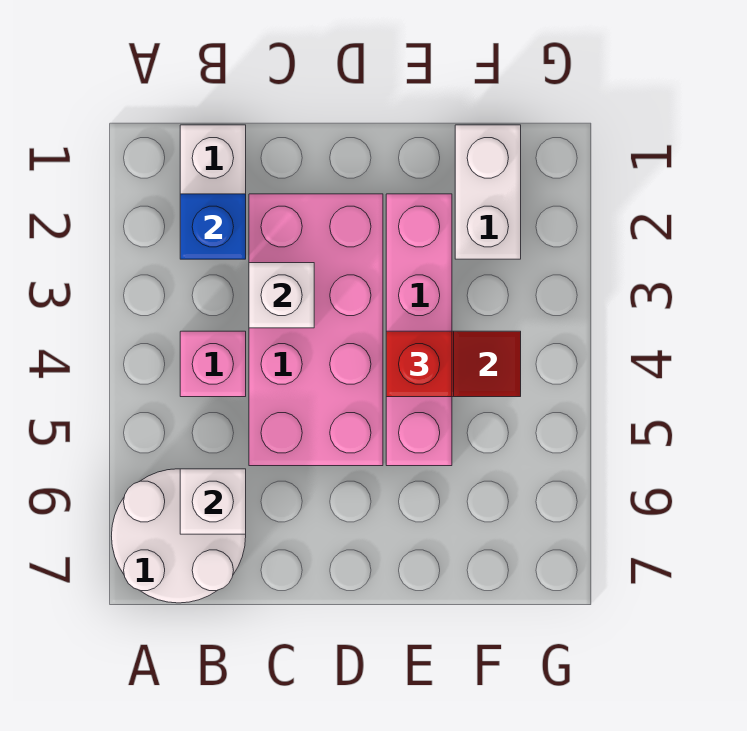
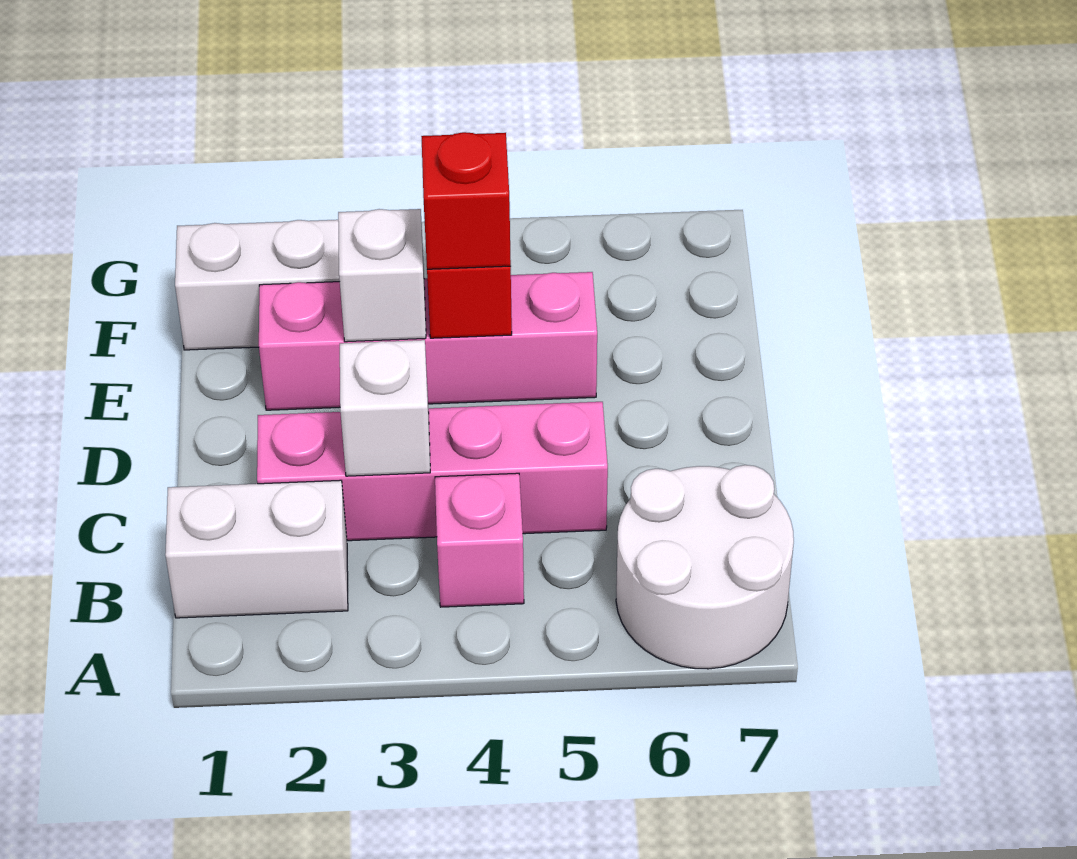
blue brick B2 level 2 -> none
white brick B6 level 2 -> white brick E3 level 2
pink brick C2:D5 level 1 -> pink brick C2:C5 level 1

